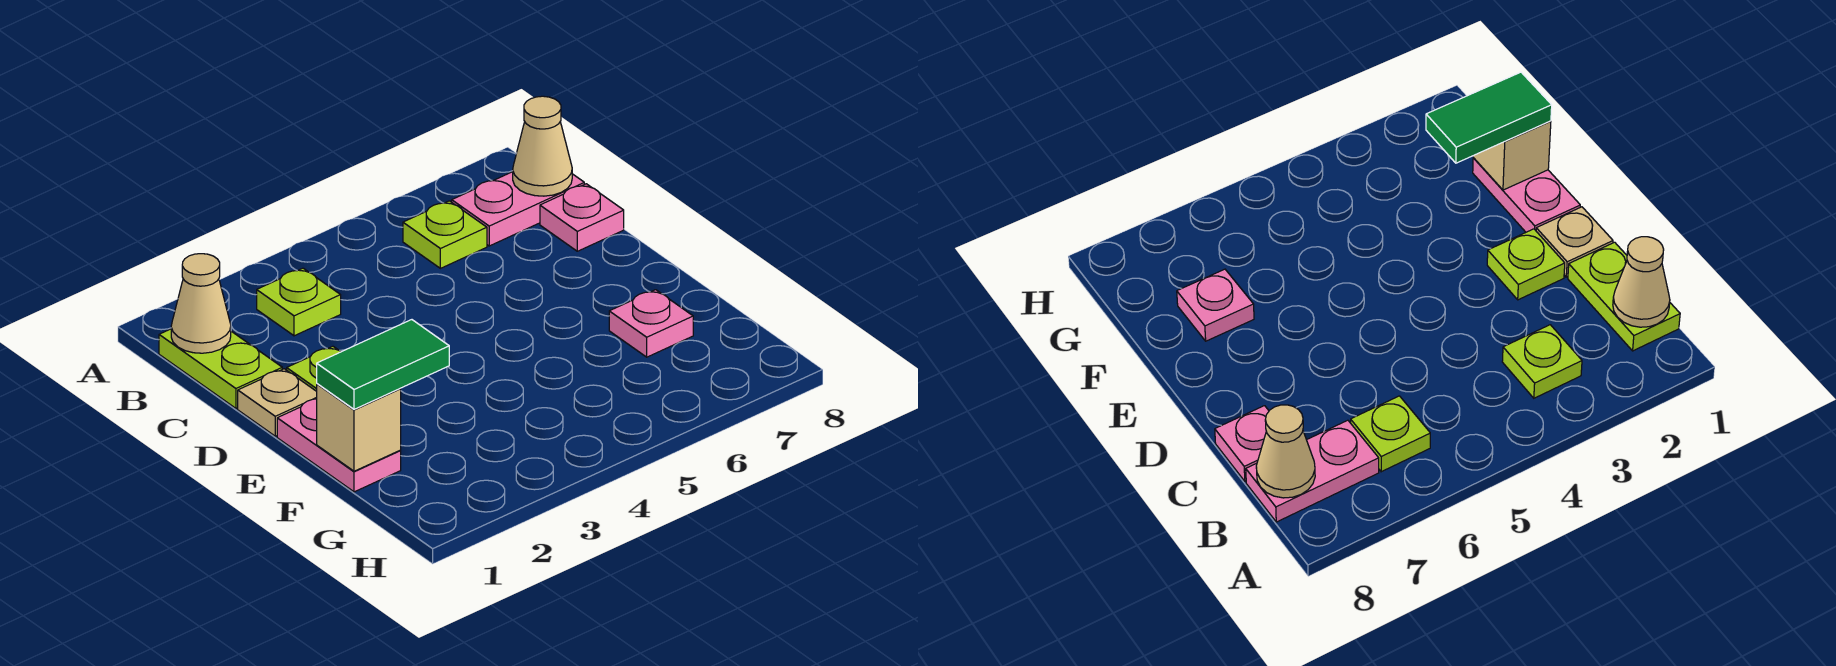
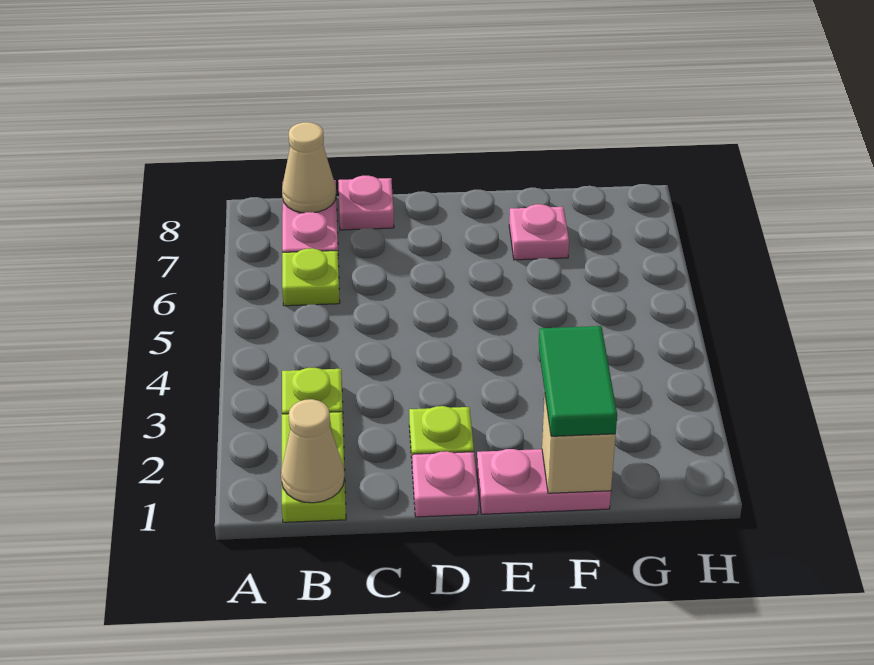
lime plate B1:C1 level 1 -> lime plate B1:B2 level 1
tan plate D1 level 1 -> pink plate D1 level 1

